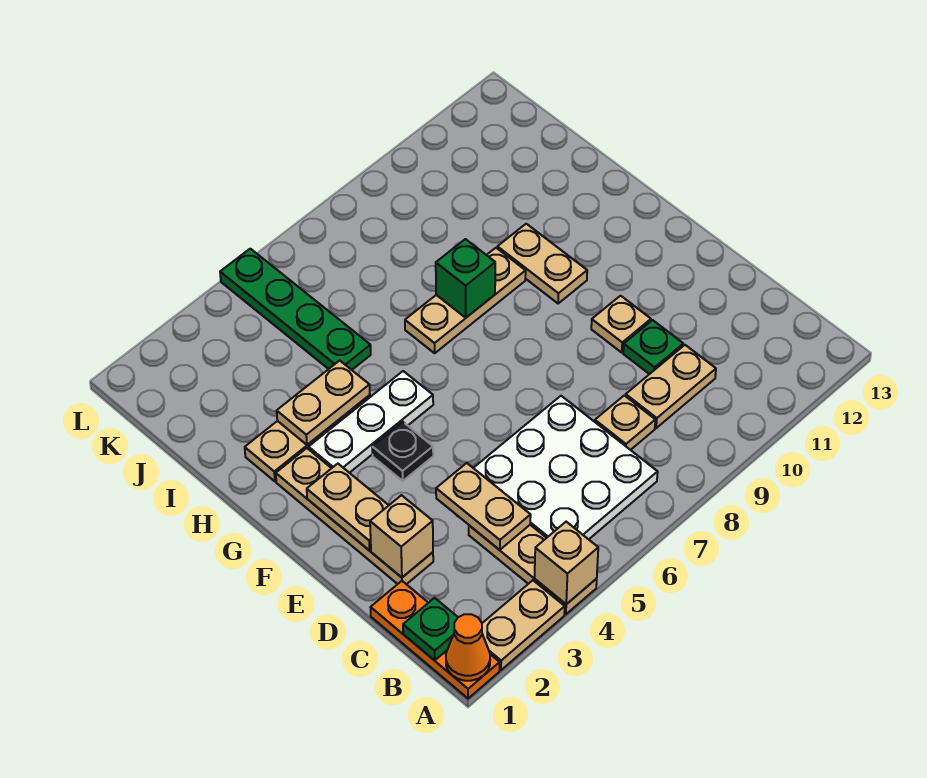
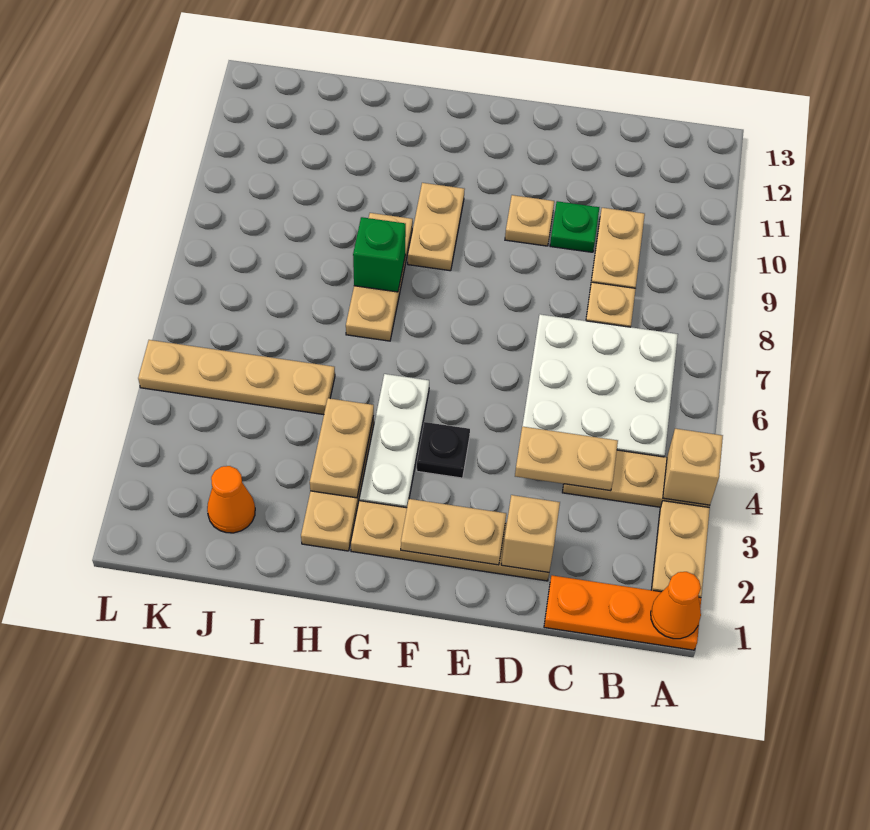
green plate B1 level 2 -> none
tan plate G10:H10 level 1 -> tan plate G9:G10 level 1
green plate I5:L5 level 1 -> tan plate I5:L5 level 1
none -> orange cone J2 level 1

